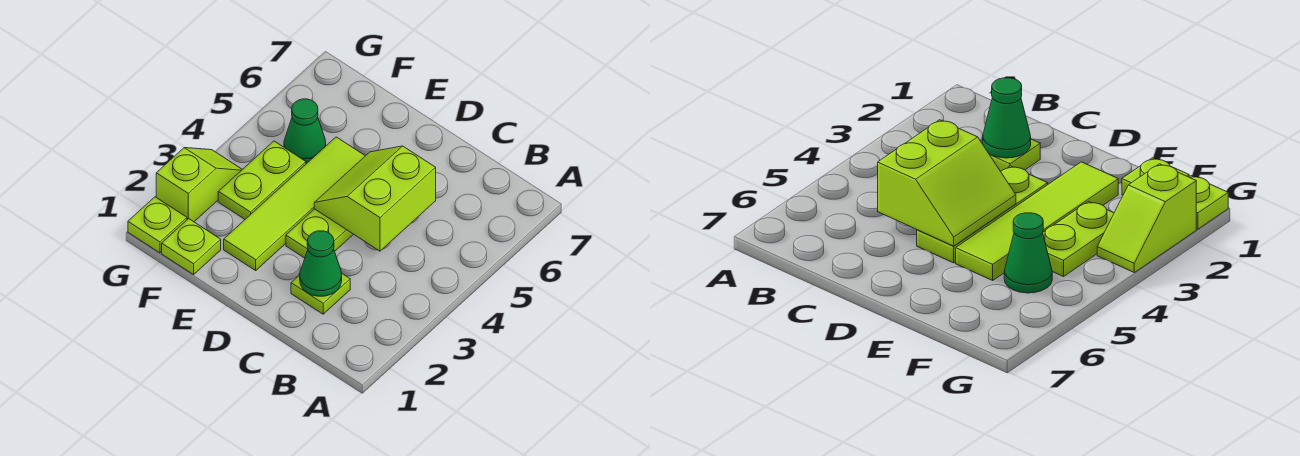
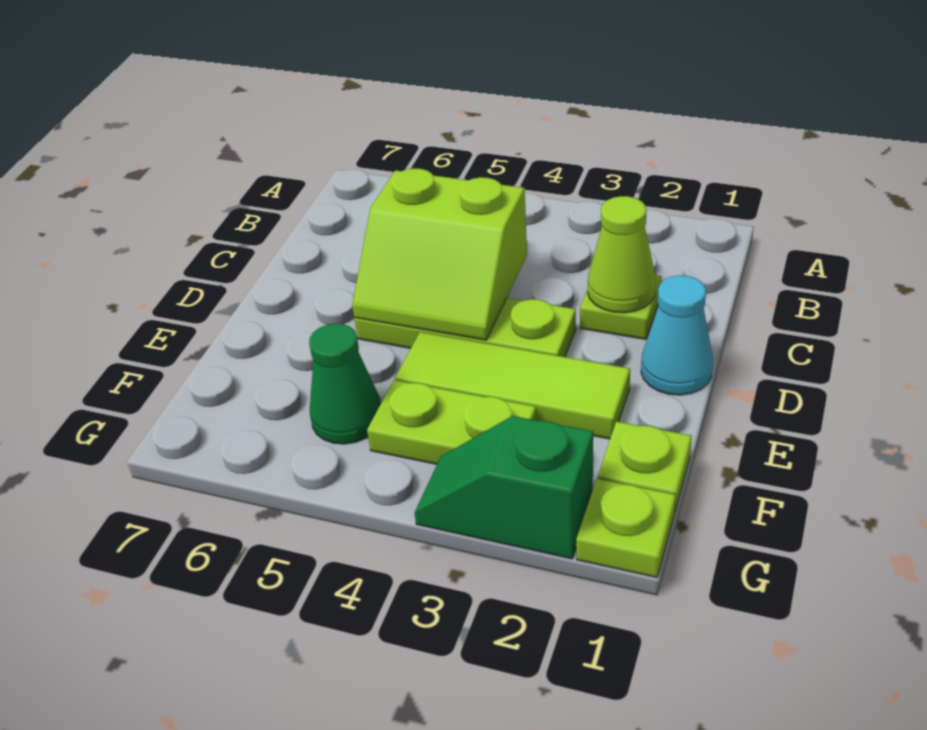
green cone C2 level 2 -> lime cone C2 level 2
none -> cyan cone D1 level 1
lime tile E2:E5 level 1 -> lime tile E2:E4 level 1
lime slope G2:G3 level 1 top 2 -> green slope G2:G3 level 1 top 2

